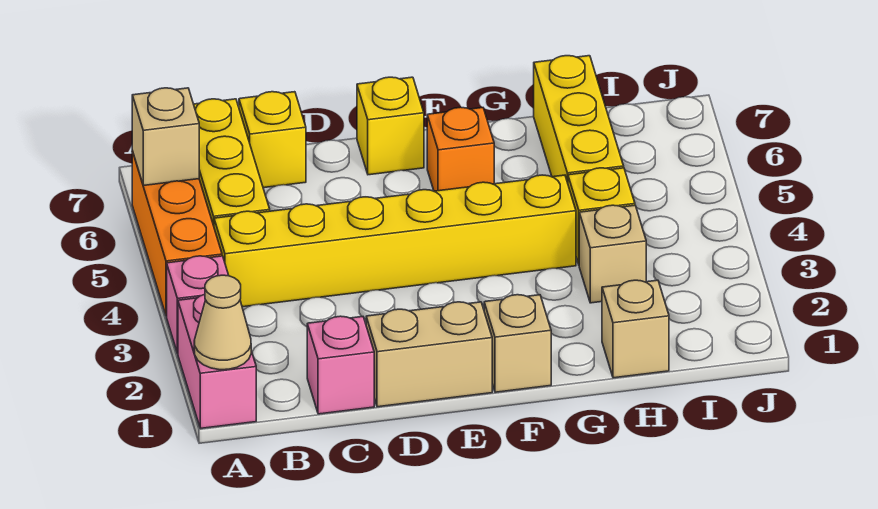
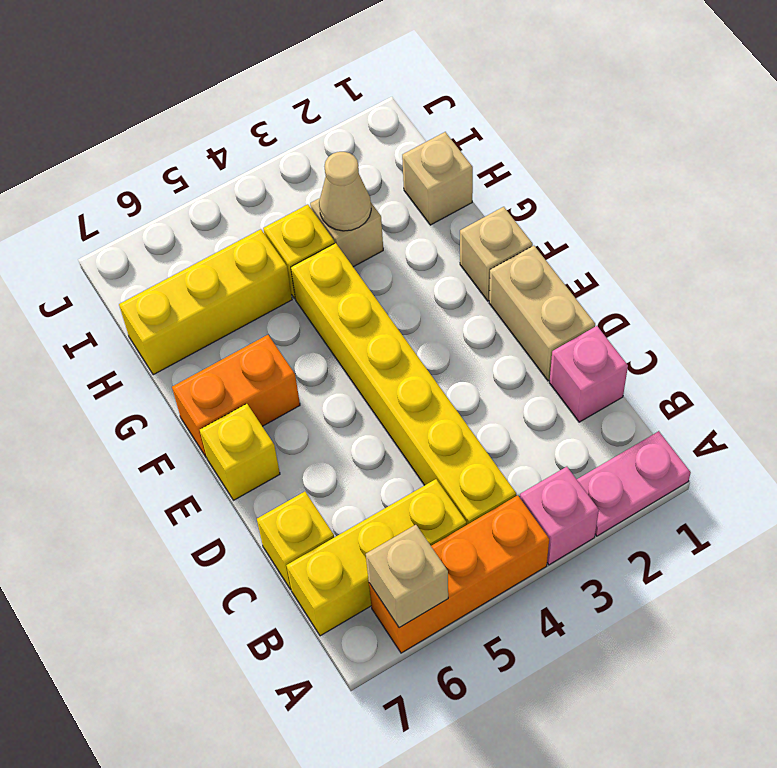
pink brick A1:A2 level 1 -> pink plate A1:A2 level 1
tan cone A1 level 2 -> tan cone H3 level 2
orange brick F6 level 1 -> orange brick F6:F7 level 1

